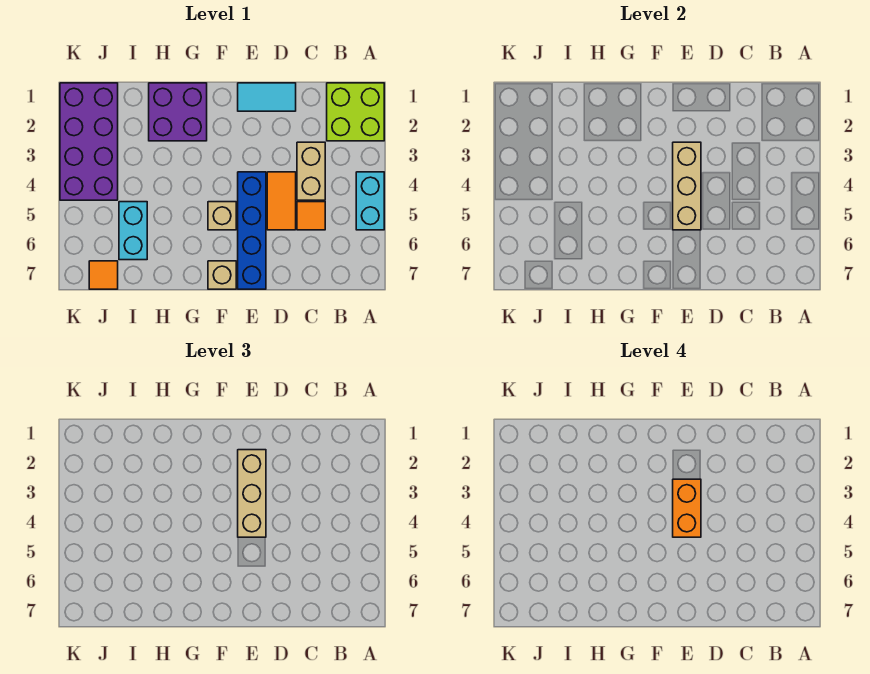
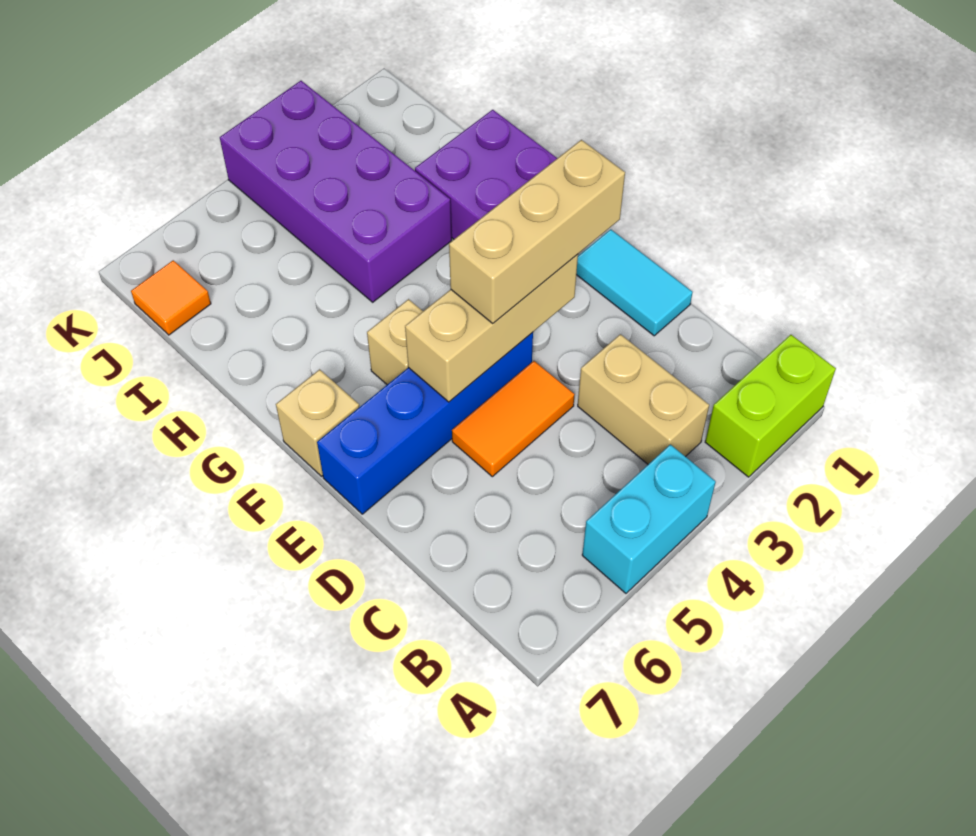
lime brick A1:B2 level 1 -> lime brick A1:A2 level 1
tan brick C3:C4 level 1 -> tan brick B3:C3 level 1
orange tile C5 level 1 -> none
orange brick E3:E4 level 4 -> none
cyan brick I5:I6 level 1 -> none
purple brick J1:K4 level 1 -> purple brick H3:K4 level 1

